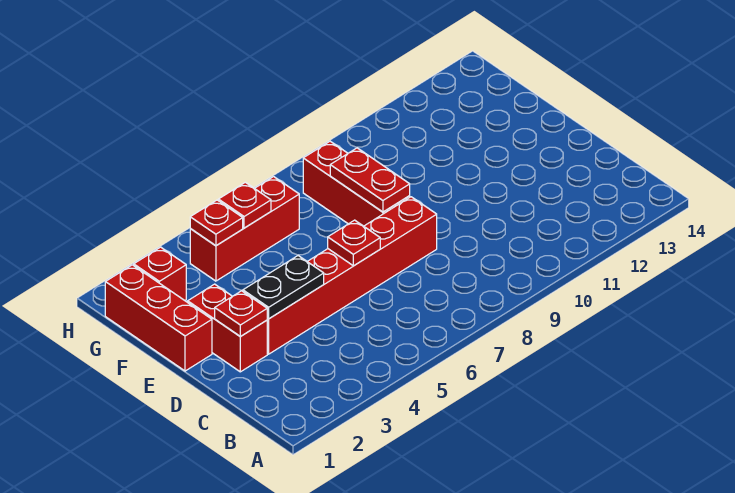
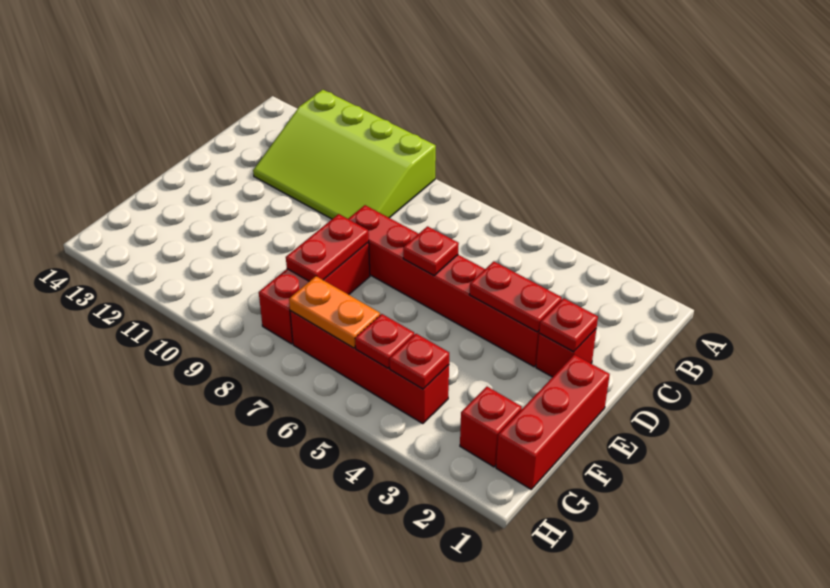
none -> lime slope A9:C12 level 1 top A
red brick D2:E2 level 1 -> red brick D2 level 1
black plate D3:D4 level 2 -> red plate D3:D4 level 2
red brick G4:G6 level 1 -> red brick G4:G7 level 1
none -> orange plate G6:G7 level 2

